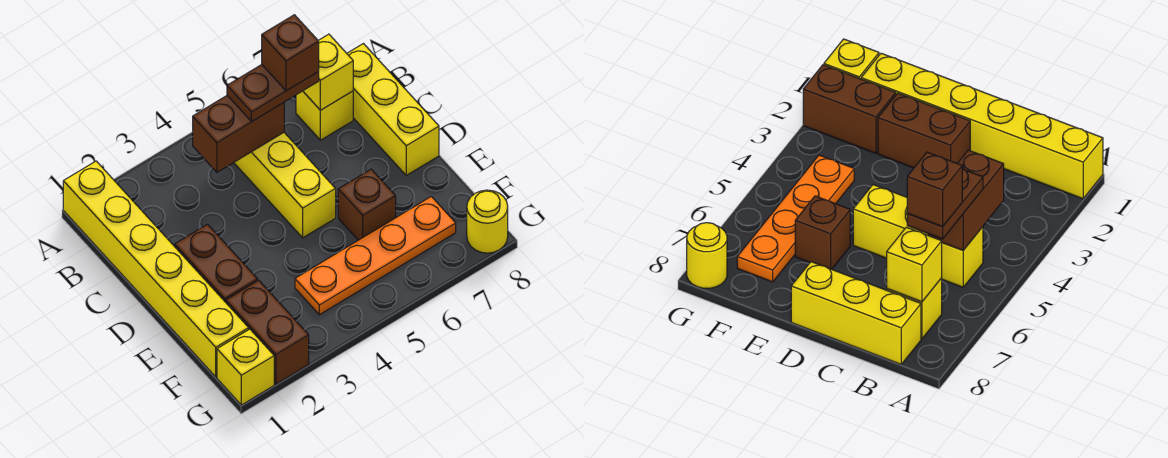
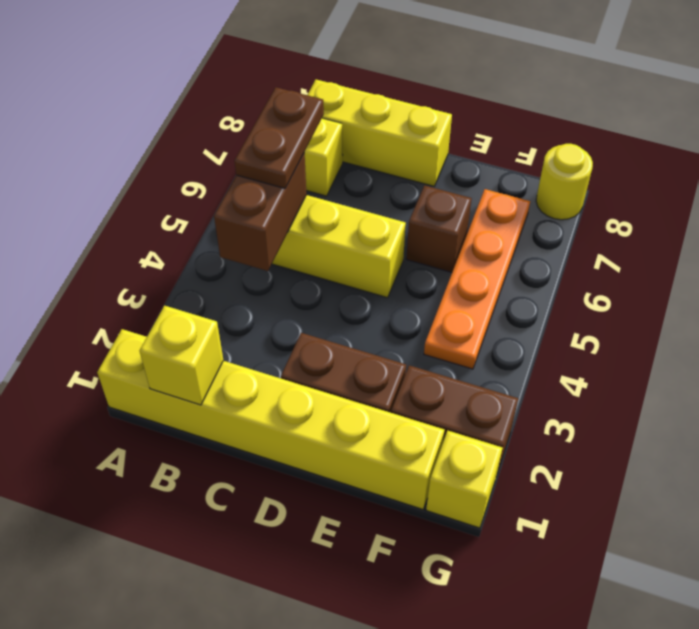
brown brick B6 level 4 -> none
yellow brick B7 level 2 -> yellow brick B1 level 2

